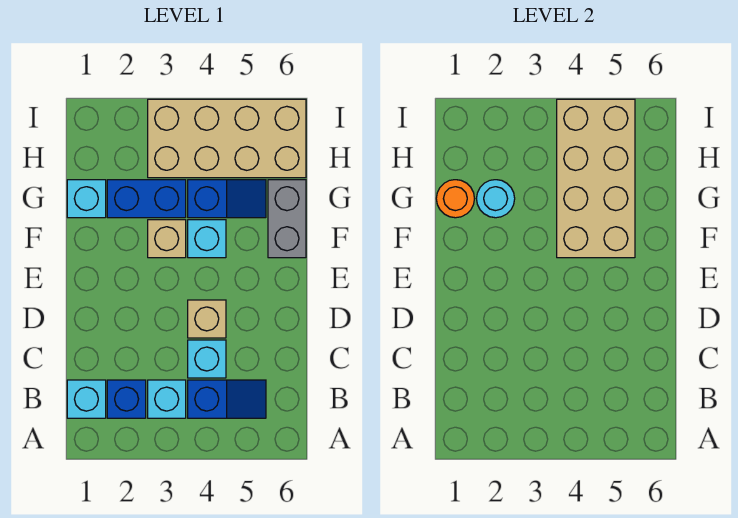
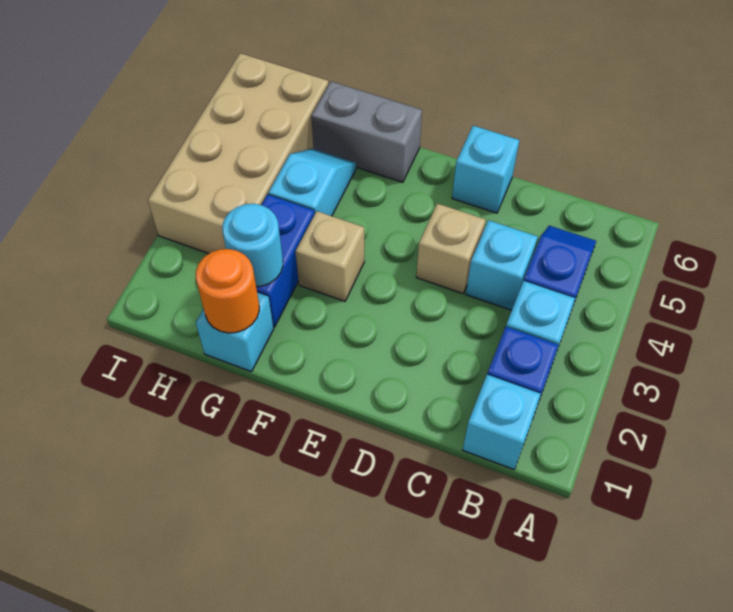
cyan brick F4 level 1 -> cyan brick D6 level 1
tan brick F4:I5 level 2 -> none
blue slope G4:G5 level 1 top 4 -> cyan slope G4:G5 level 1 top 4

